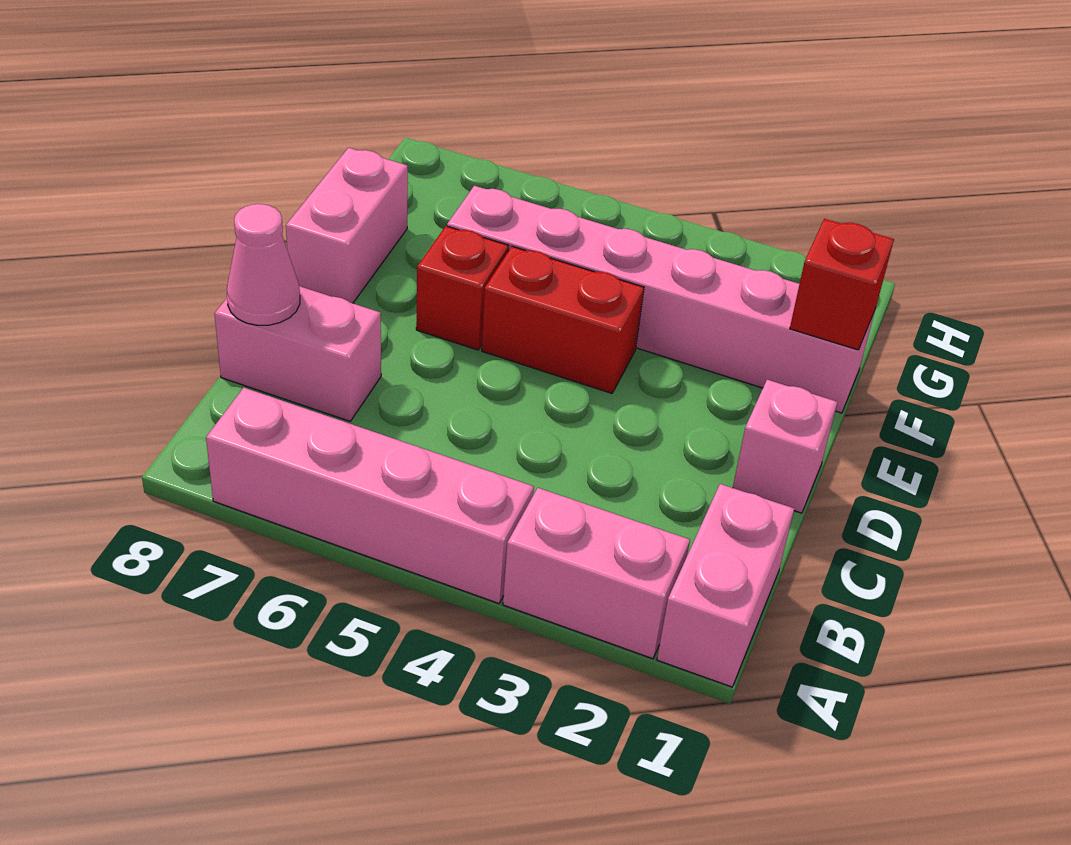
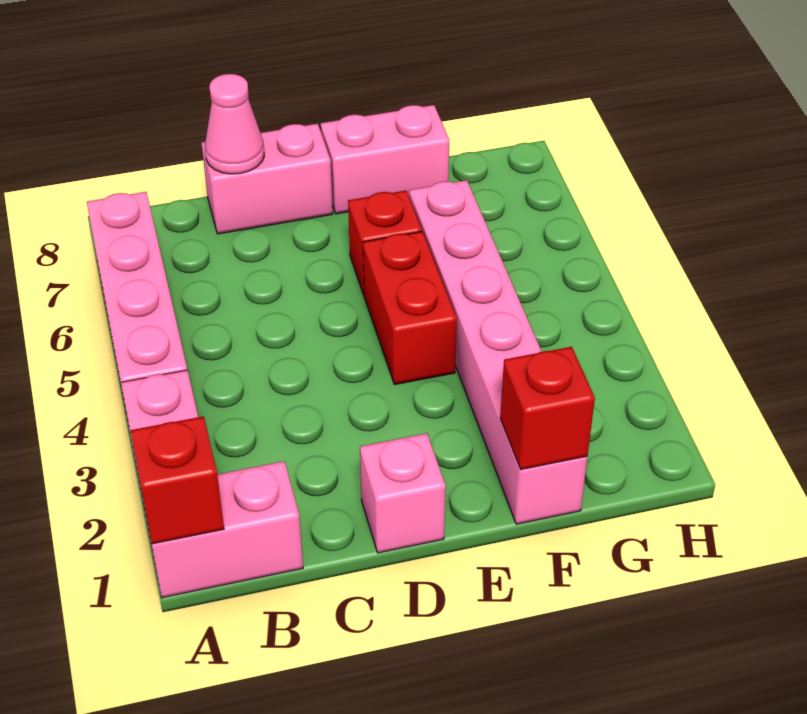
none -> red brick A1 level 2
pink brick C7:C8 level 1 -> pink brick C8:D8 level 1

